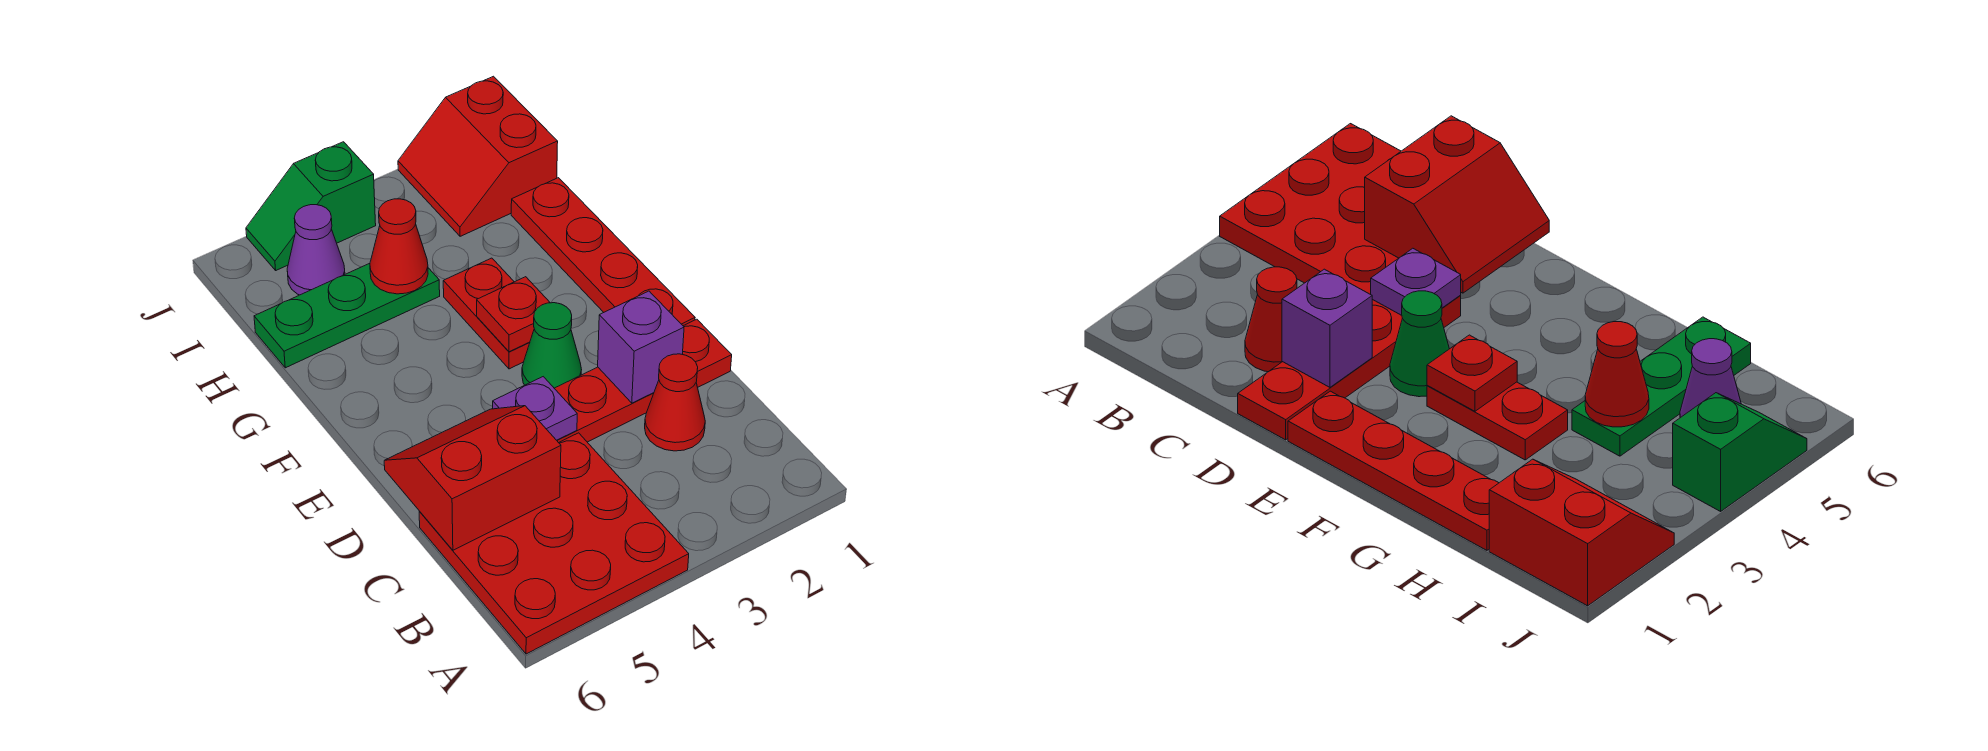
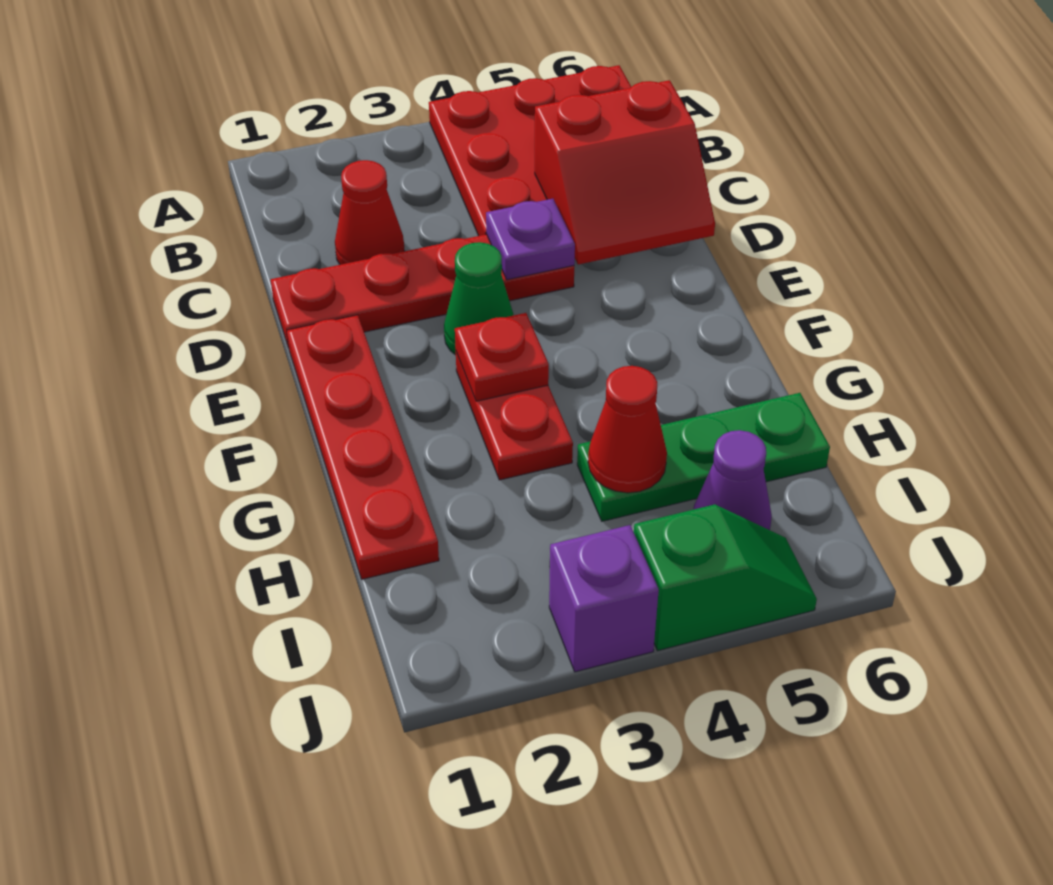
purple brick D2 level 2 -> purple brick J3 level 1
red slope I1:J2 level 1 top 1 -> none

